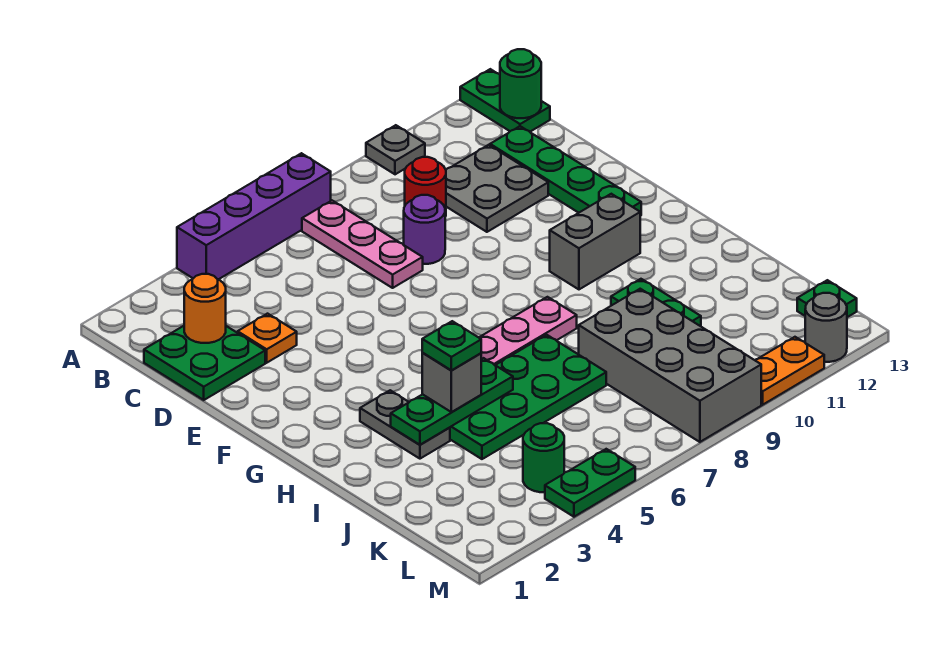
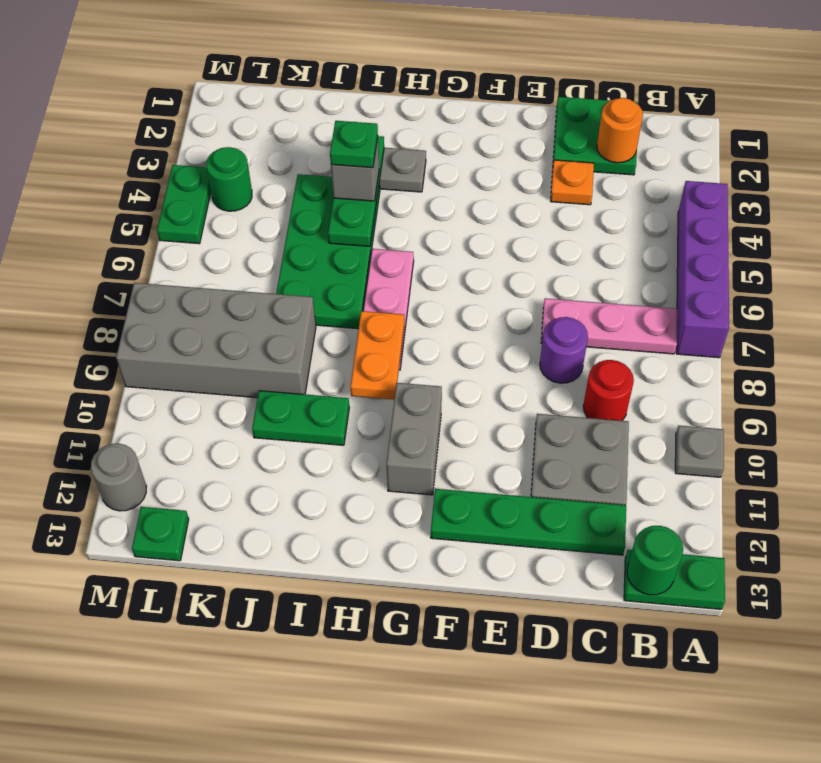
orange plate M10:M11 level 1 -> orange plate H8:H9 level 2

